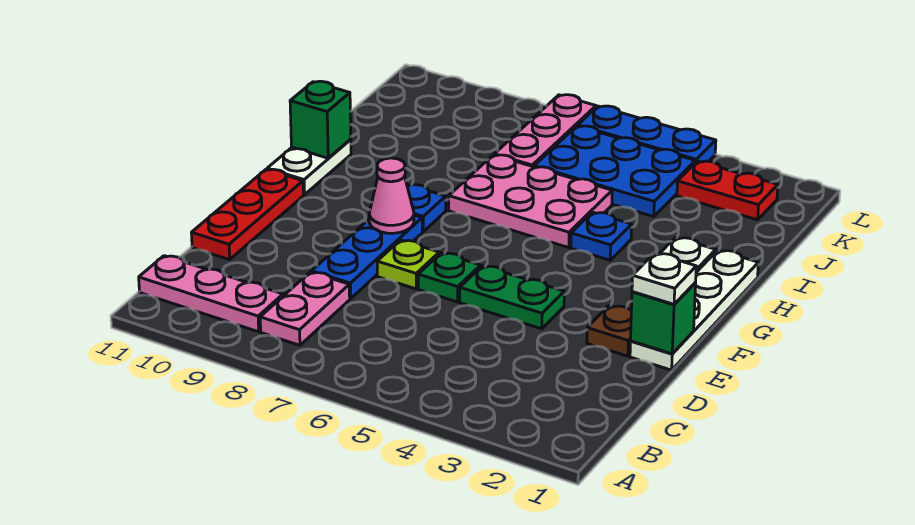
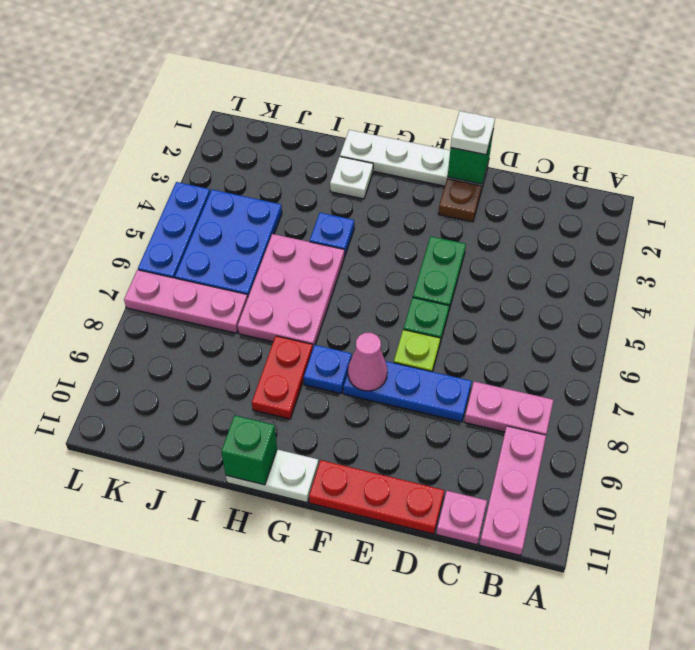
none -> pink plate C11 level 1
red plate K2:K3 level 1 -> red plate H8:H9 level 1

